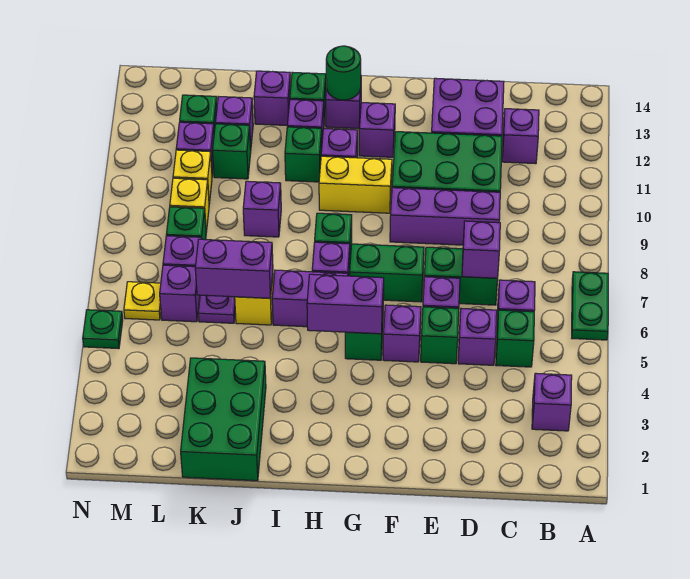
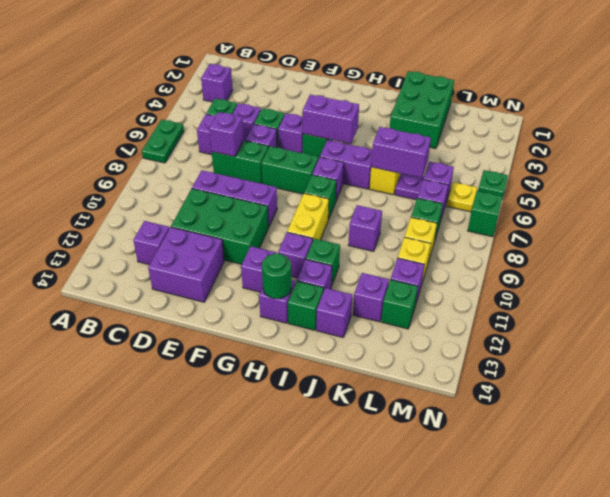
yellow brick G10:H10 level 1 -> yellow brick H9:H10 level 1
green brick K11 level 1 -> green brick N7 level 1

